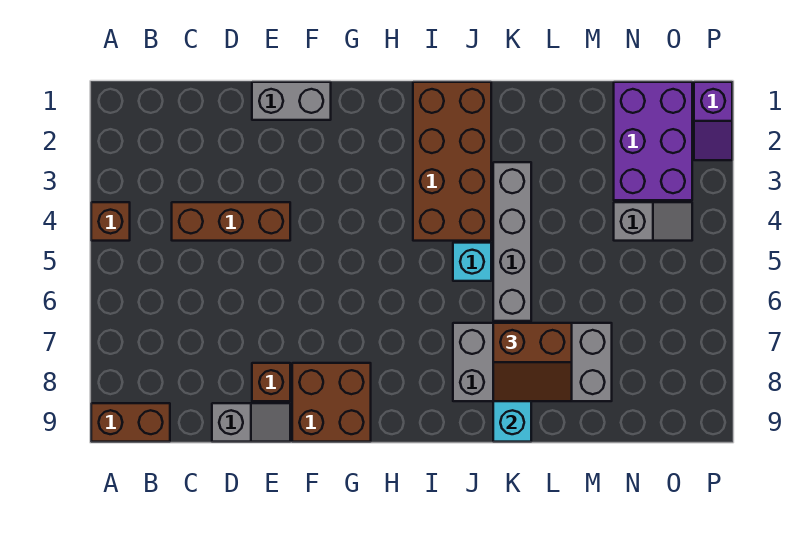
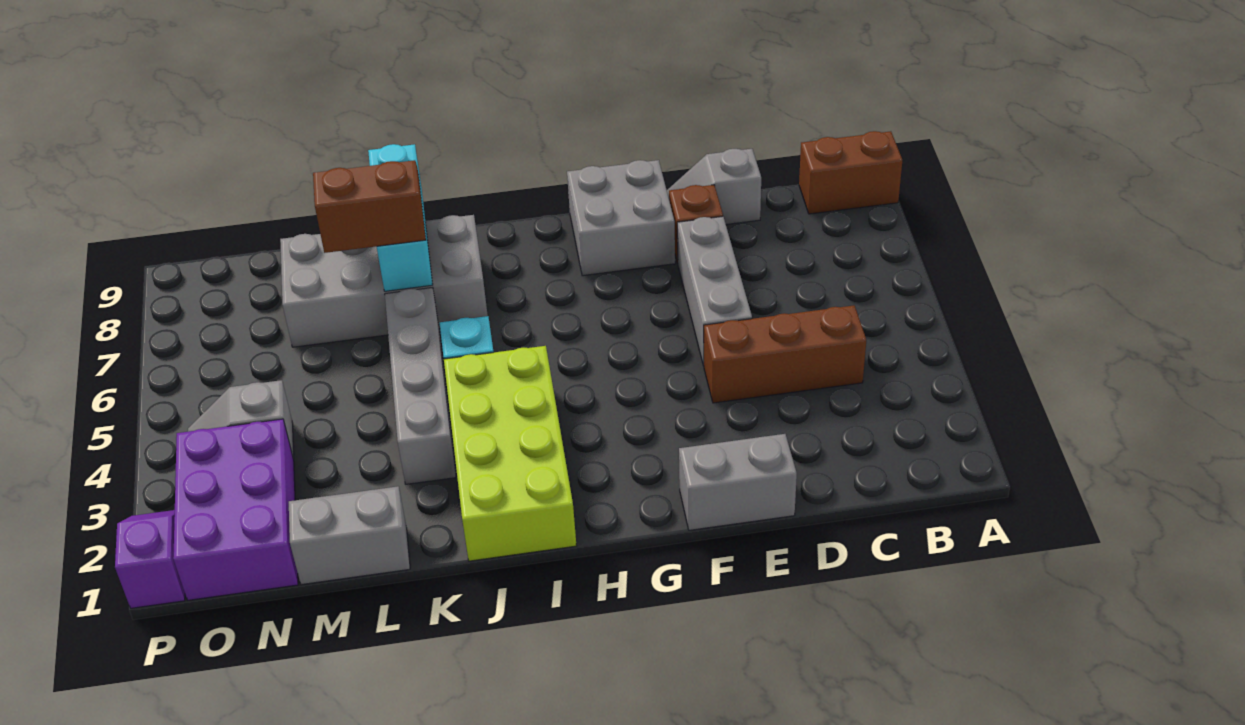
brown brick A4 level 1 -> none
none -> grey brick E5:E7 level 1
brown brick F8:G9 level 1 -> grey brick F8:G9 level 1
brown brick I1:J4 level 1 -> lime brick I1:J4 level 1
none -> grey brick L1:M1 level 1

